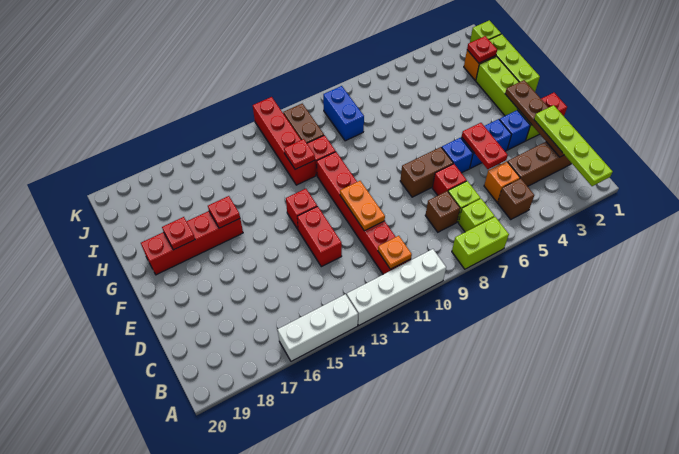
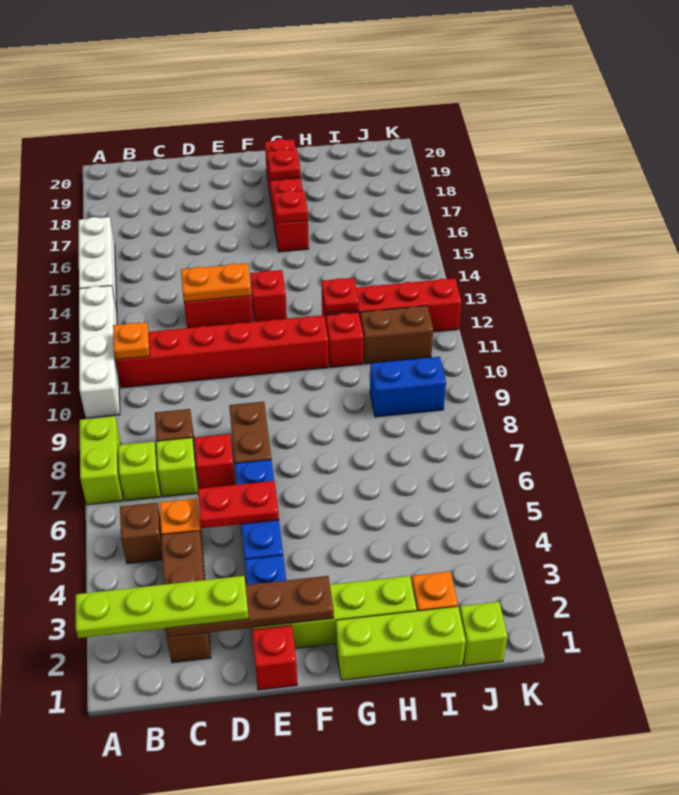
orange plate D11:E11 level 2 -> orange plate D13:E13 level 2
red plate I2 level 2 -> none

